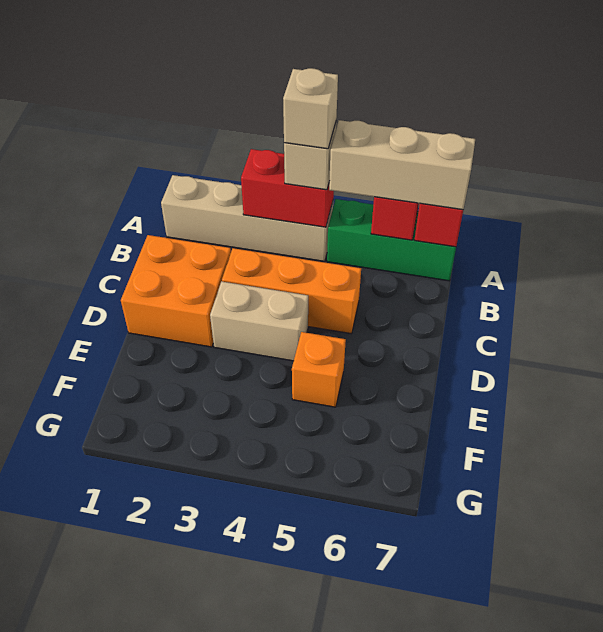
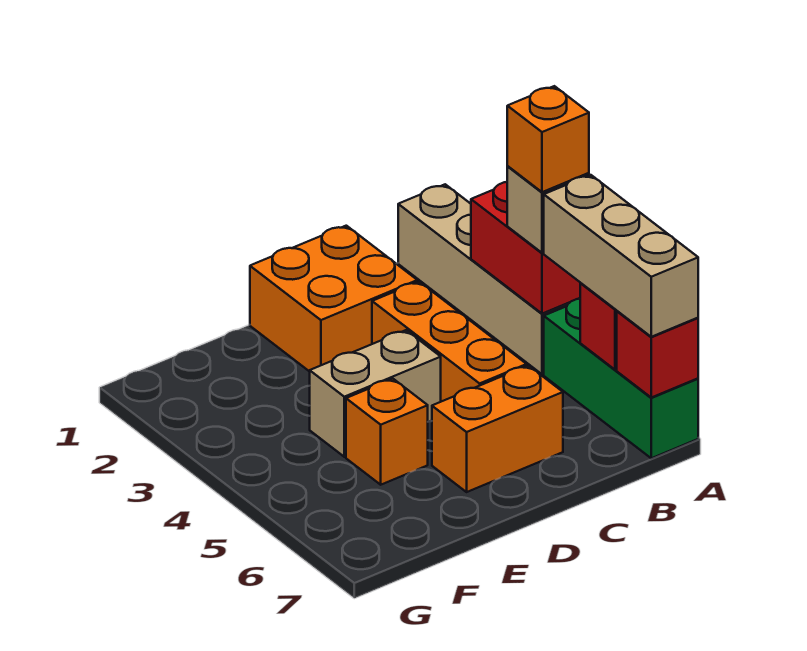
tan brick A4 level 4 -> orange brick A4 level 4
none -> orange brick C6:D6 level 1
tan brick D3:D4 level 1 -> tan brick D4:E4 level 1

